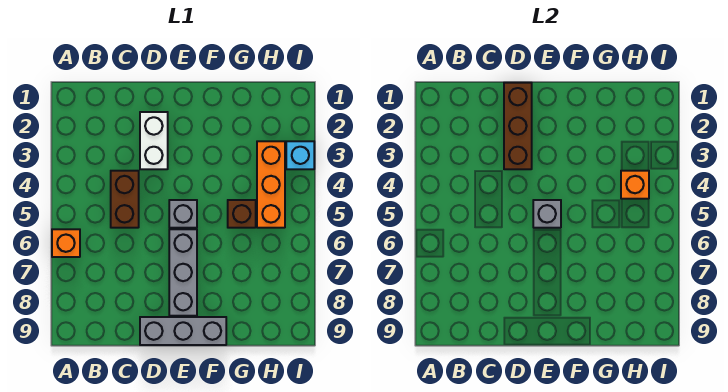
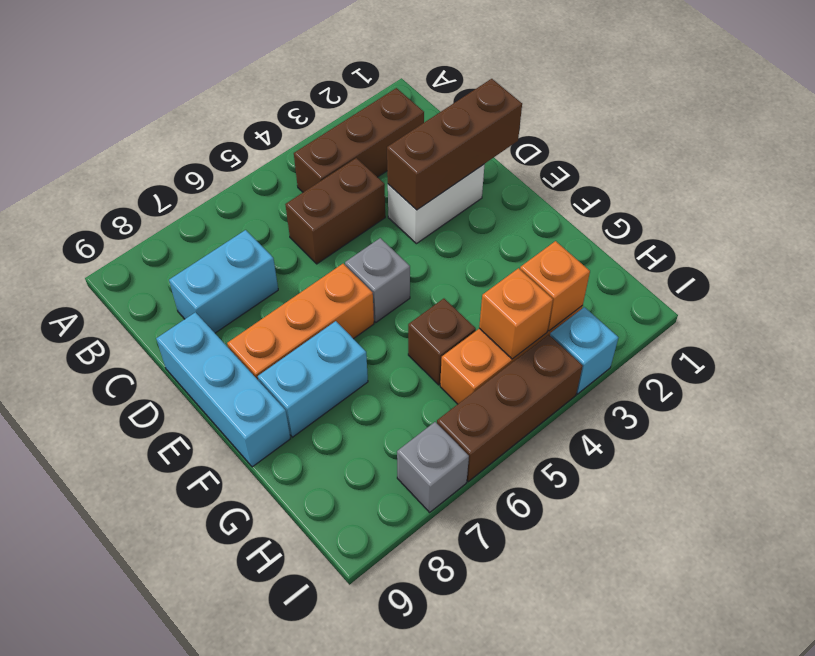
orange brick A6 level 1 -> orange brick H3 level 2
none -> brown brick B2:B4 level 1
none -> cyan brick C7:C8 level 1
grey brick D9:F9 level 1 -> cyan brick D9:F9 level 1
grey brick E5 level 2 -> grey brick I7 level 1
grey brick E6:E8 level 1 -> orange brick E6:E8 level 1
none -> cyan brick F7:F8 level 1
none -> brown brick I4:I6 level 1

